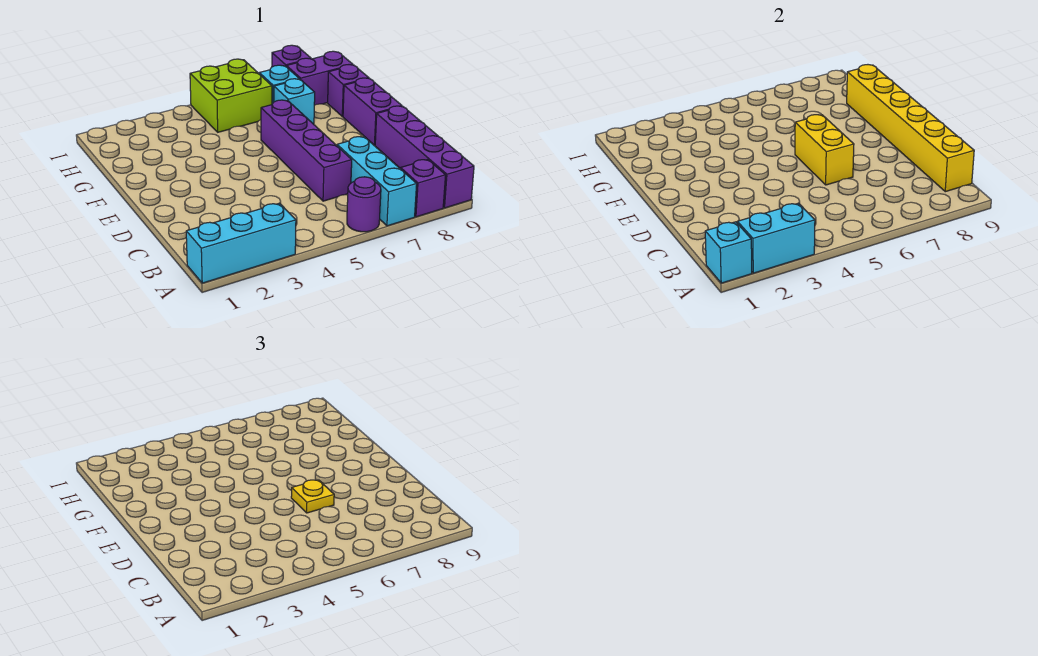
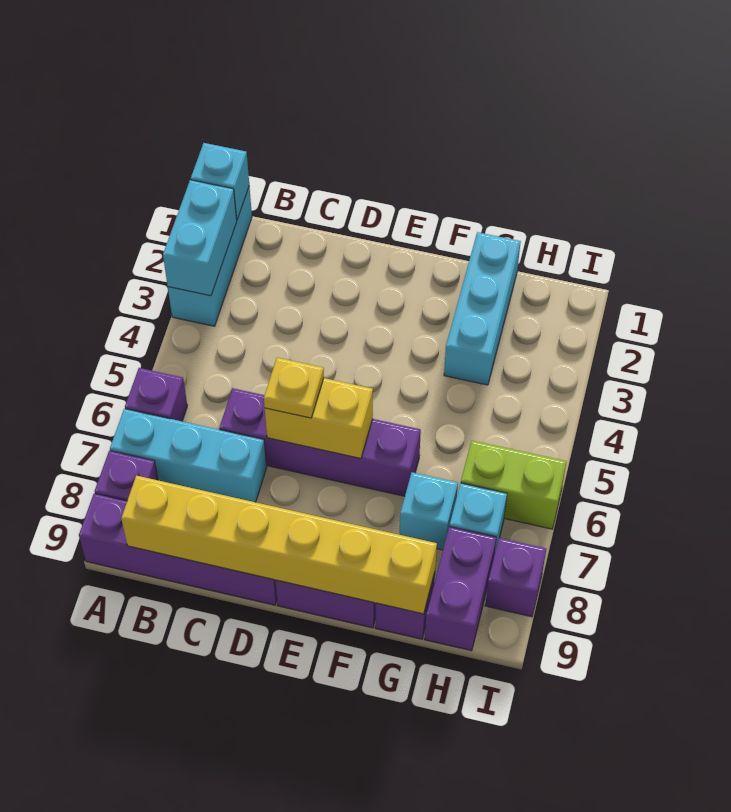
purple round brick A6 level 1 -> purple brick A6 level 1
none -> cyan brick G1:G3 level 1
lime brick H5:I6 level 1 -> lime brick H6:I6 level 1

